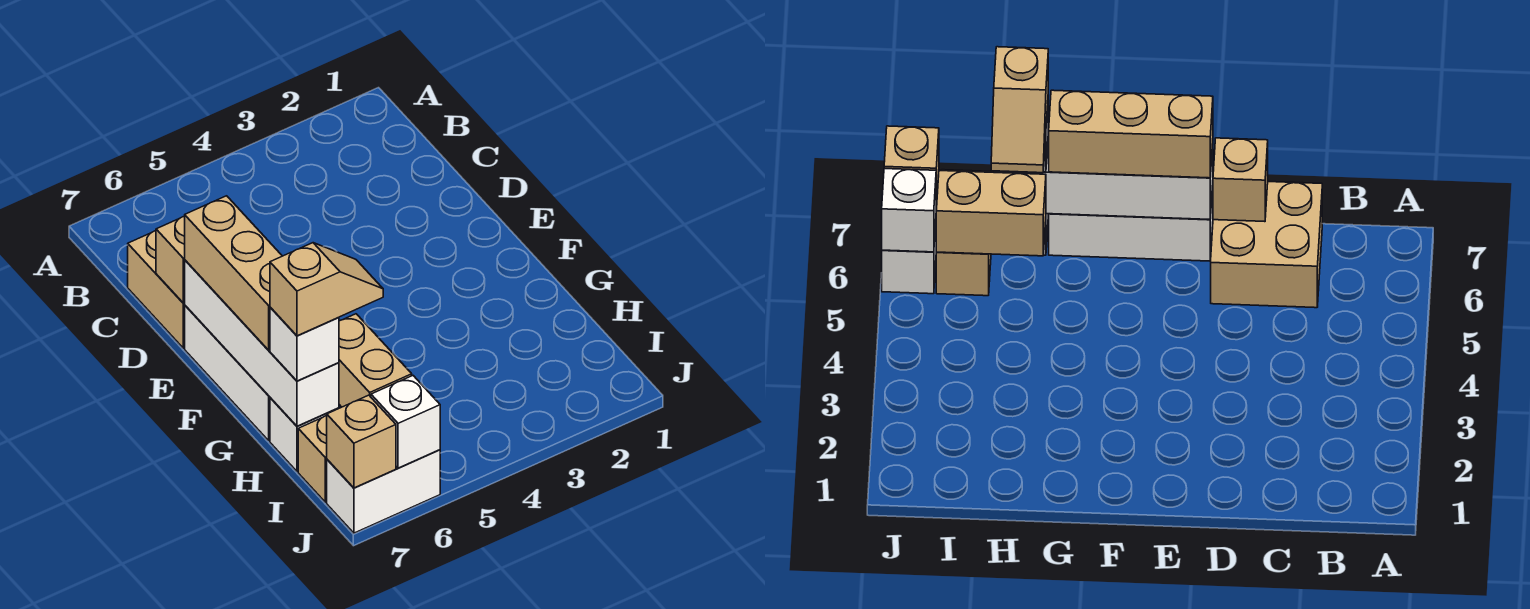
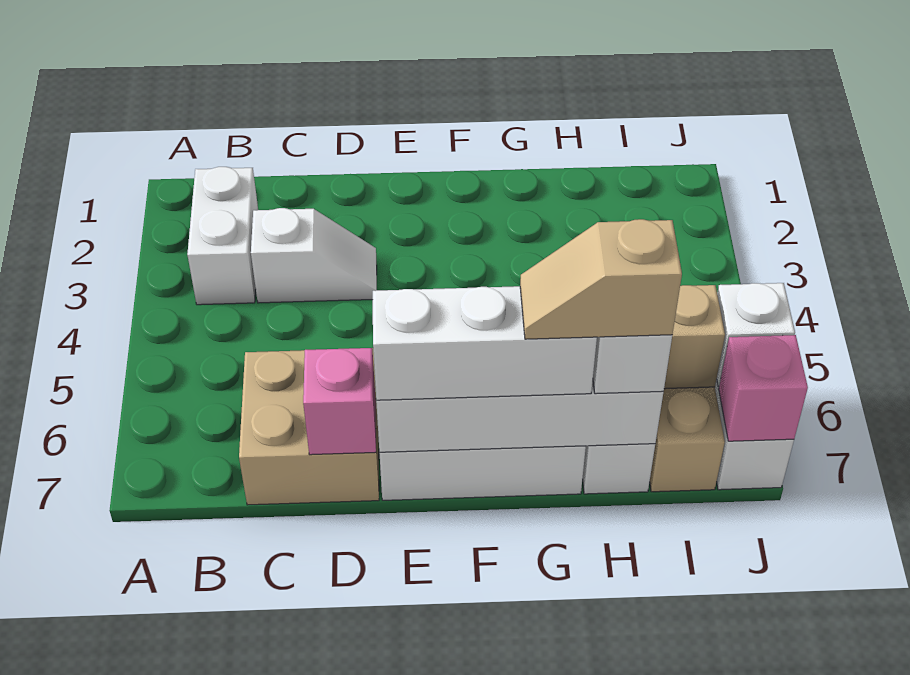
none -> white brick B2:B3 level 1
none -> white slope C3:D3 level 1 top C
tan brick D7 level 2 -> pink brick D7 level 2
tan brick E7:G7 level 3 -> white brick E7:G7 level 3
tan slope H6:H7 level 4 top 7 -> tan slope G7:H7 level 4 top H
tan brick J7 level 2 -> pink brick J7 level 2

